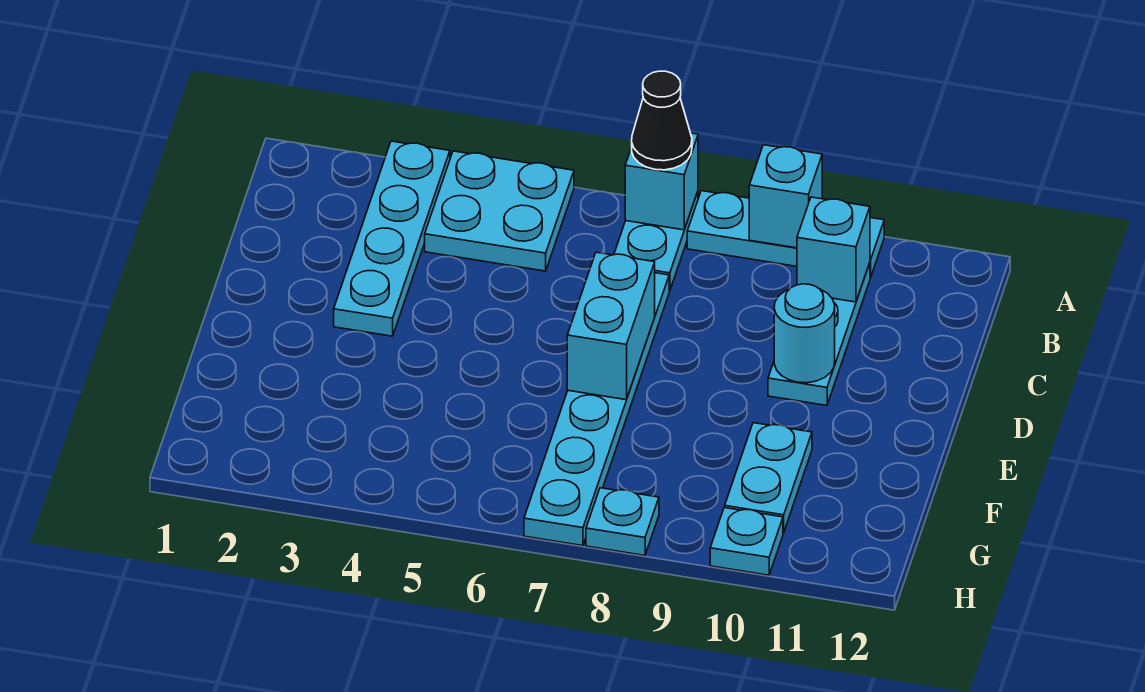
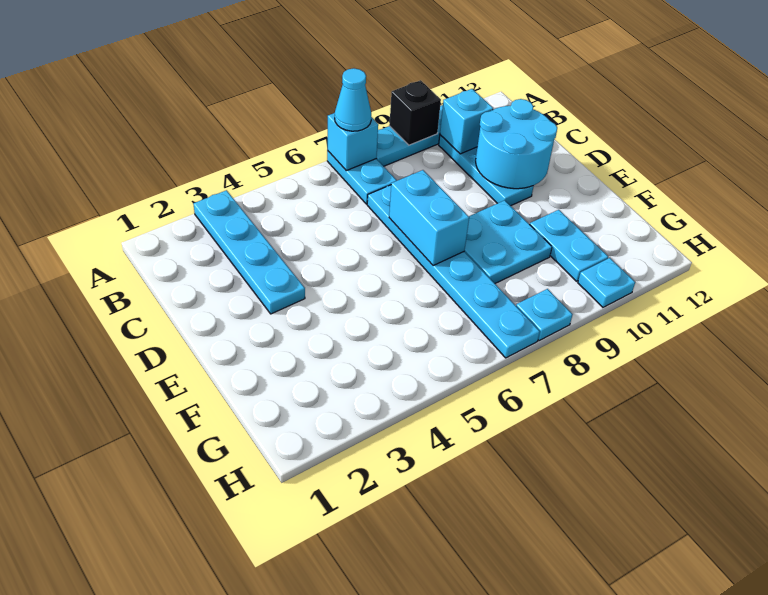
cyan plate A4:B5 level 1 -> cyan plate E8:F9 level 1
black cone A7 level 3 -> cyan cone A7 level 3
cyan brick A9 level 2 -> black brick A9 level 2
cyan round brick D10 level 2 -> cyan round brick C10:D11 level 2

